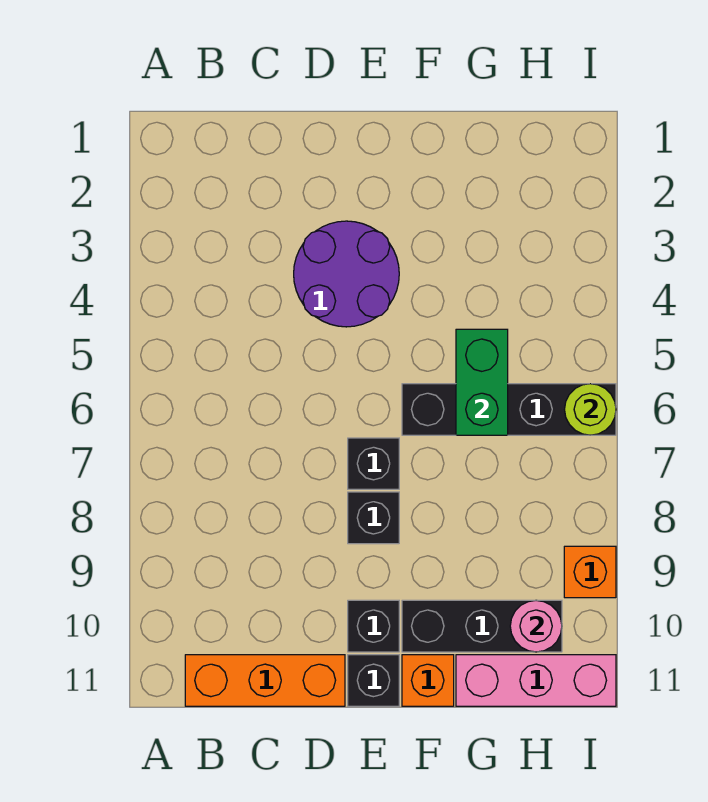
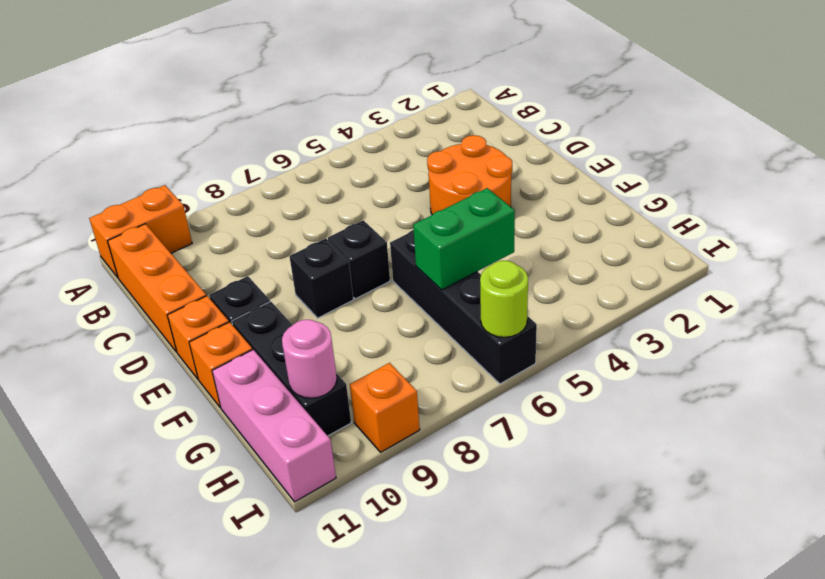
none -> orange brick A10:A11 level 1
purple round brick D3:E4 level 1 -> orange round brick D3:E4 level 1
black brick E11 level 1 -> orange brick E11 level 1

